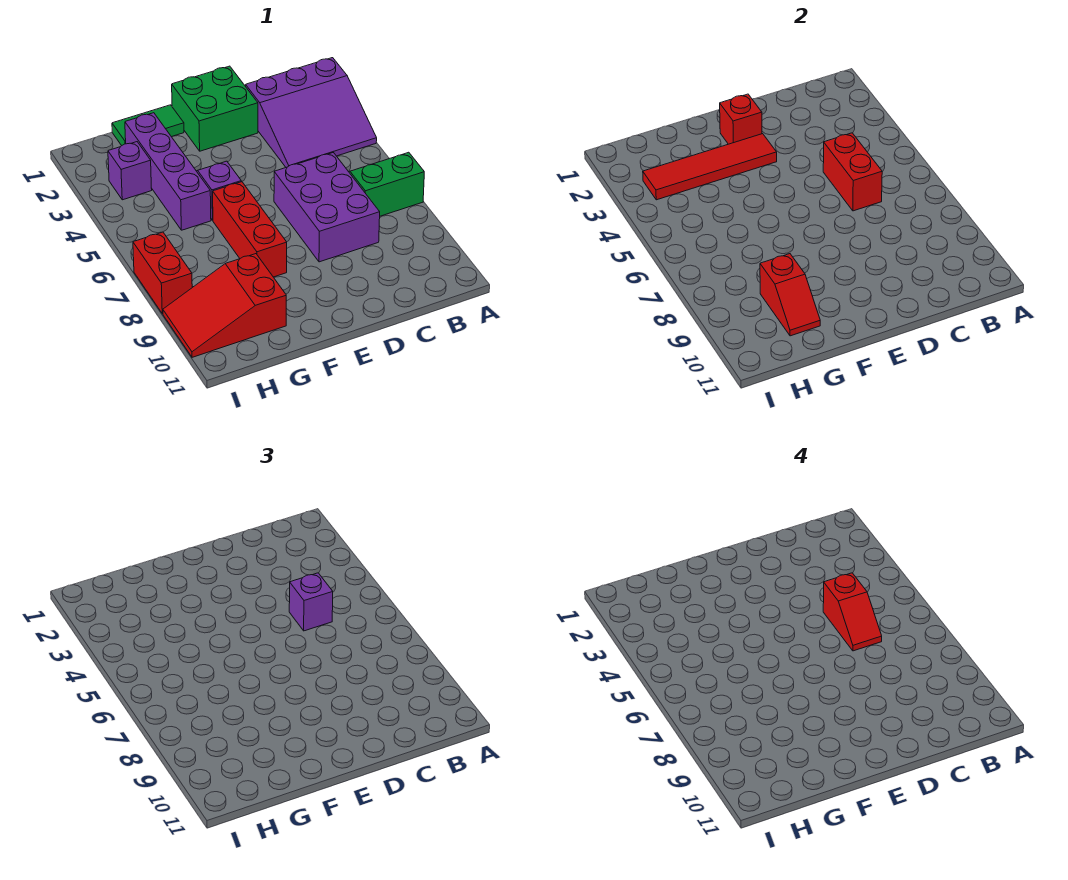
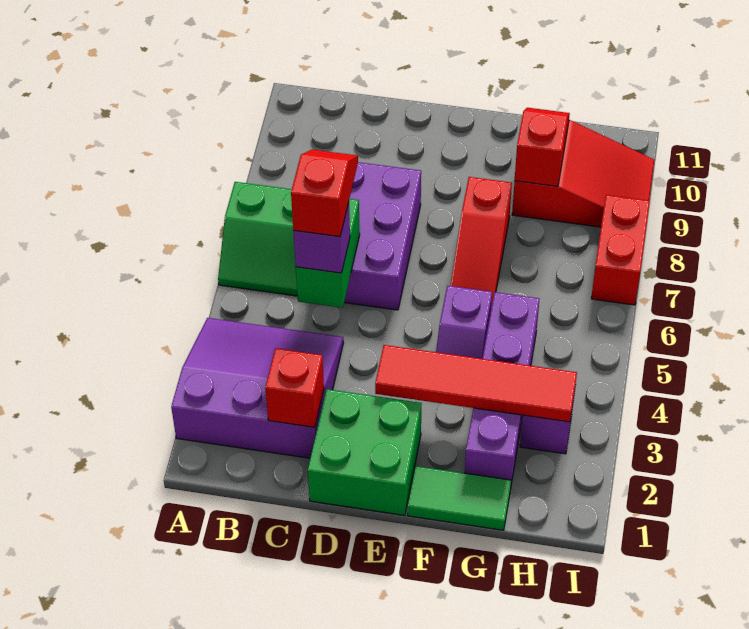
red brick C5:C6 level 2 -> green brick C5:C6 level 2
red brick E2 level 2 -> red brick C2 level 2
red brick F6:F8 level 1 -> red slope F6:F8 level 1 top 8

